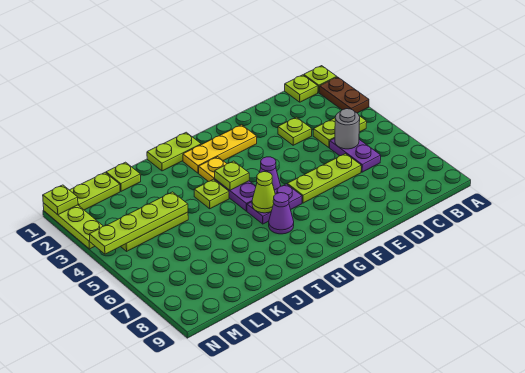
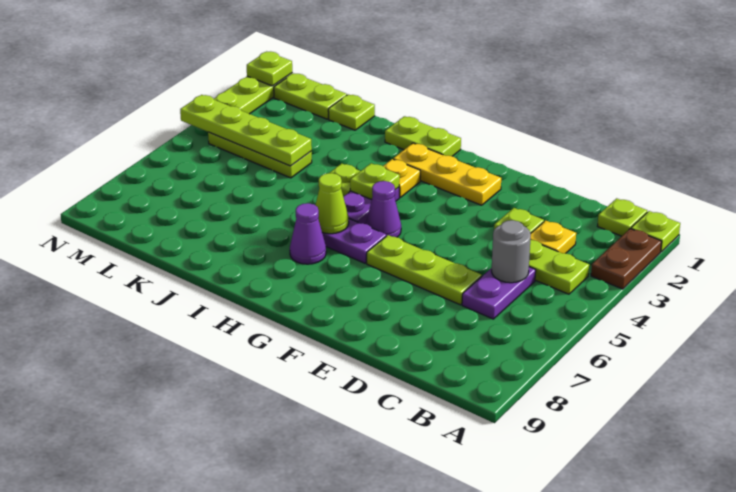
none -> yellow plate C3 level 1

